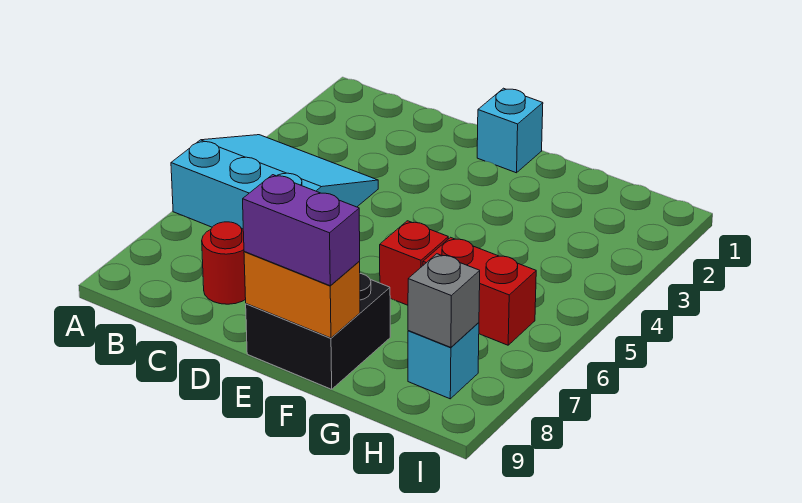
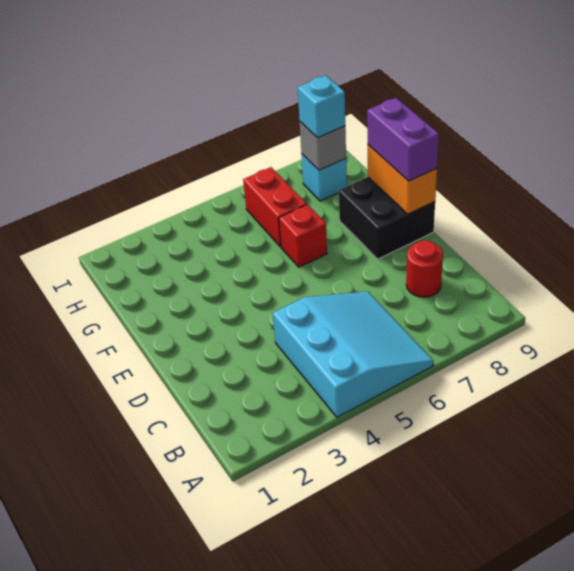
cyan slope A4:C6 level 1 top 6 -> cyan slope A4:C6 level 1 top 4
cyan brick E1 level 1 -> cyan brick H8 level 3

